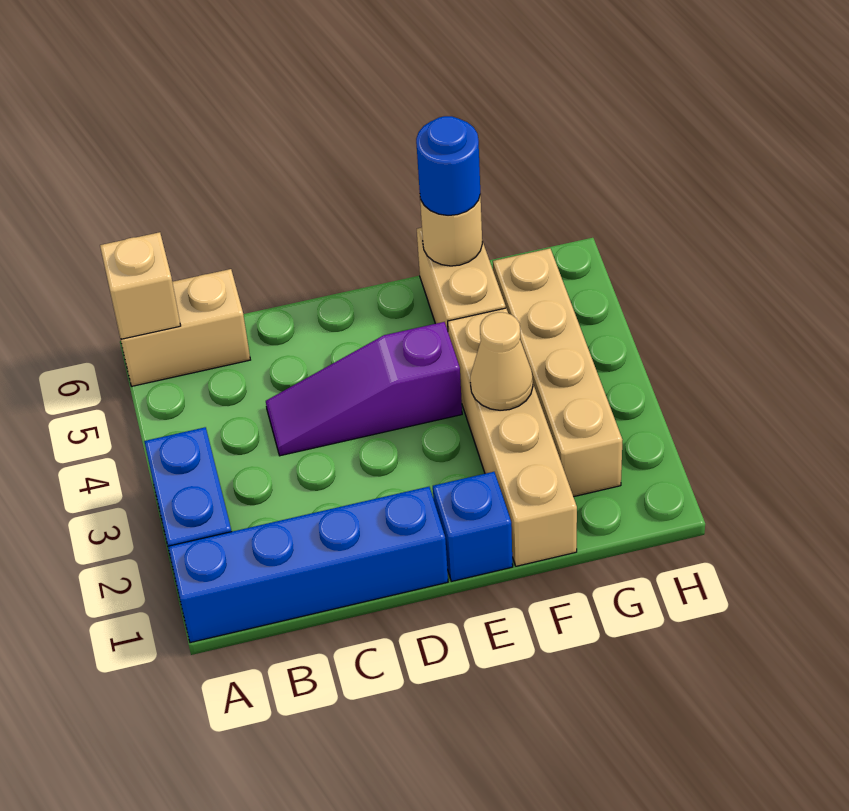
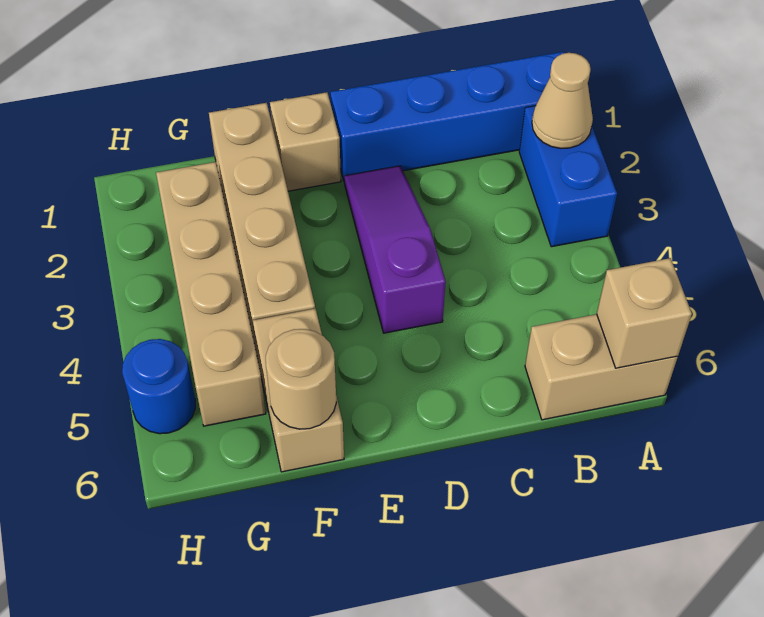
purple slope C4:E4 level 1 top E -> purple slope D2:D4 level 1 top 4
blue brick E1 level 1 -> tan brick E1 level 1
tan cone F3 level 2 -> tan cone A2 level 2
blue round brick F6 level 3 -> blue round brick H5 level 1

